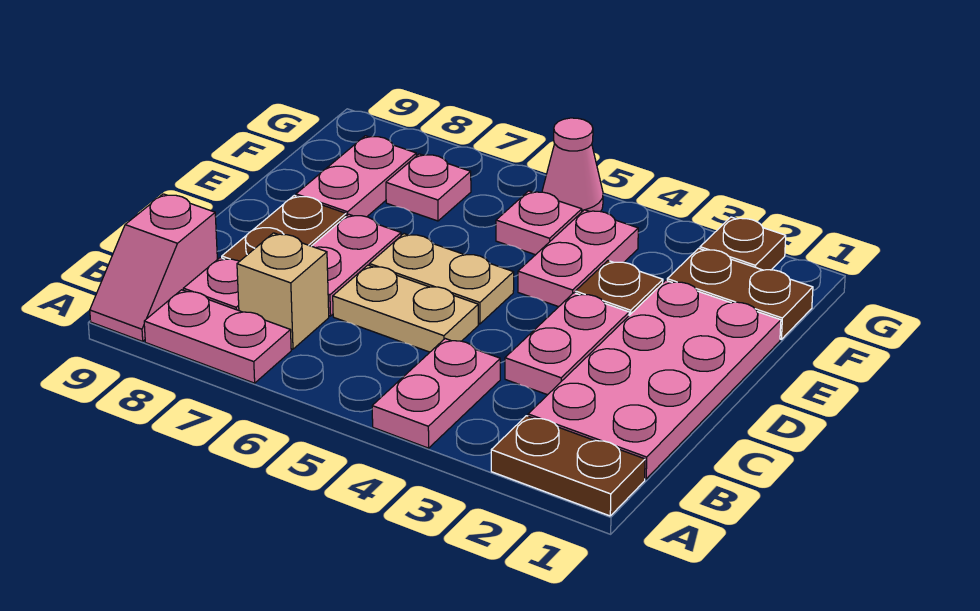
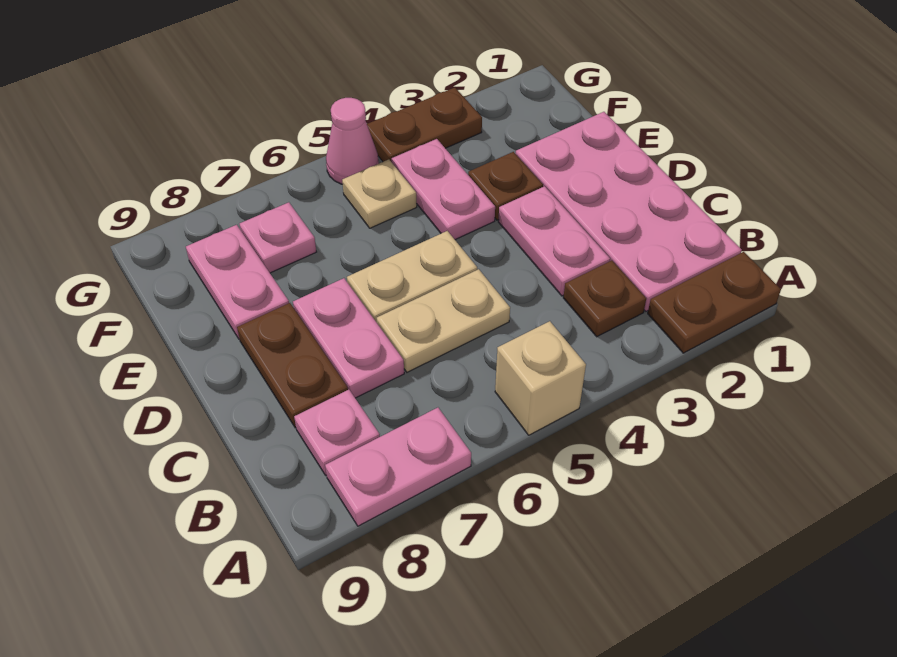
pink plate A4:B4 level 1 -> none
pink slope A9:B9 level 1 top B -> none
tan brick B7 level 1 -> tan brick A5 level 1
brown plate F1:F2 level 1 -> brown plate G3:G4 level 1
pink plate F5 level 1 -> tan plate F5 level 1
brown plate G2 level 1 -> brown plate B3 level 1

